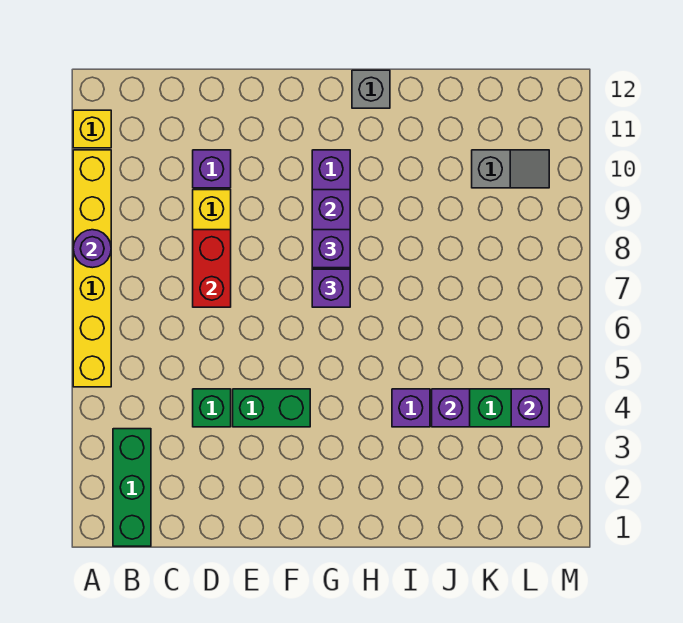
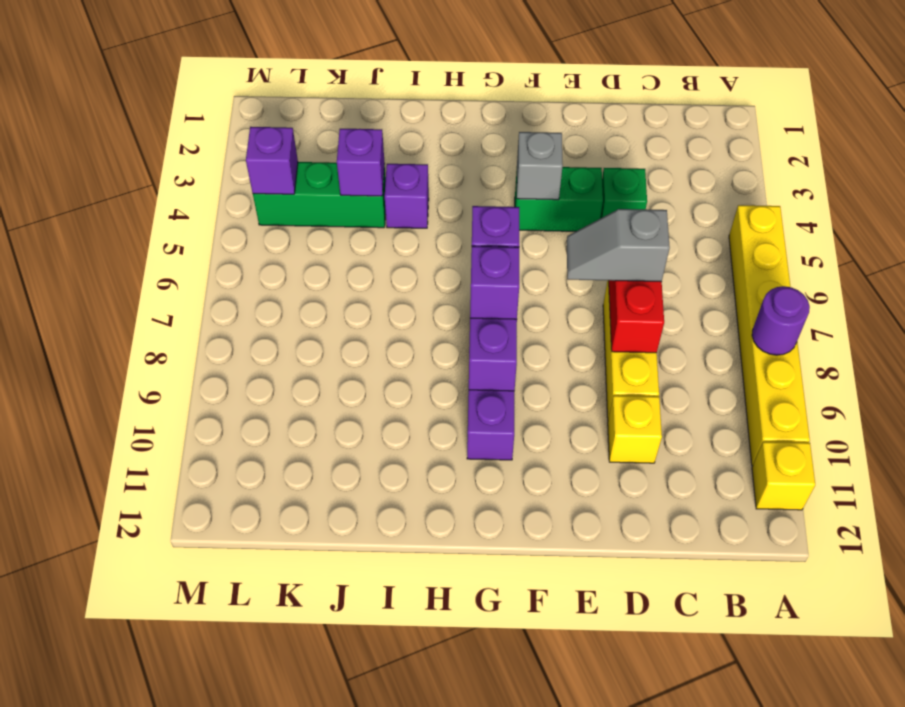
green brick B1:B3 level 1 -> none
purple brick D10 level 1 -> yellow brick D10 level 1
grey brick H12 level 1 -> grey brick F4 level 2
grey slope K10:L10 level 1 top K -> grey slope D7:E7 level 3 top D

